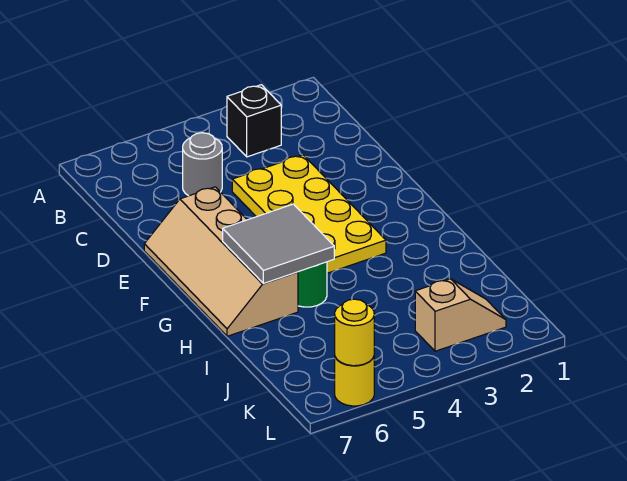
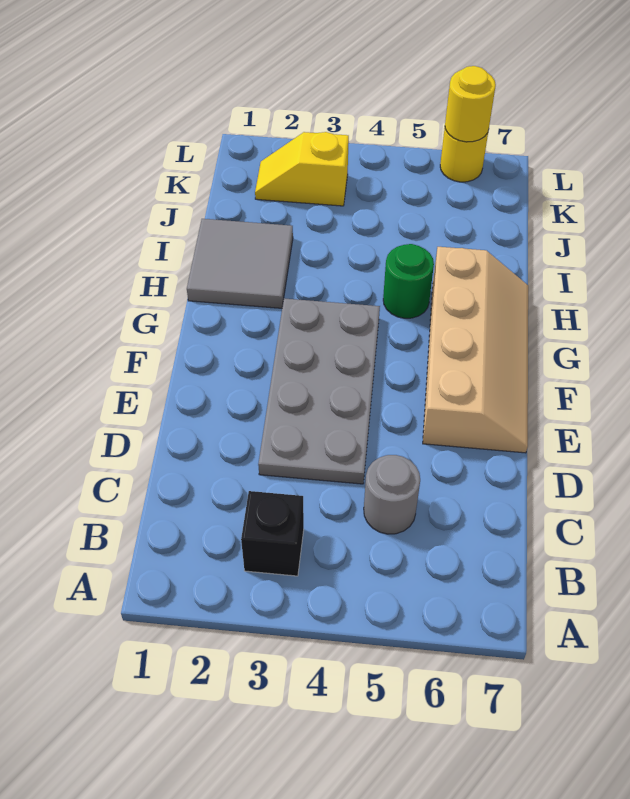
yellow plate D3:G4 level 1 -> grey plate D3:G4 level 1
grey tile G5:H6 level 2 -> grey tile H1:I2 level 1
tan slope K2:K3 level 1 top 3 -> yellow slope K2:K3 level 1 top 3

